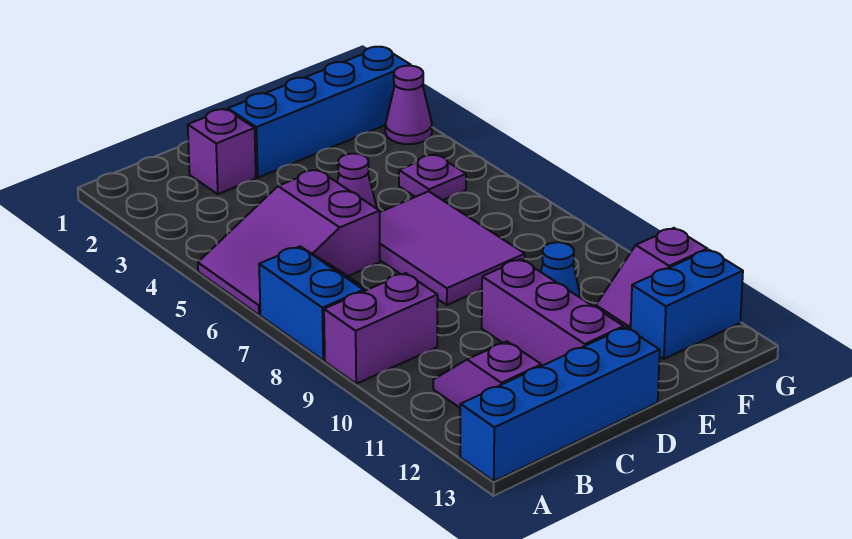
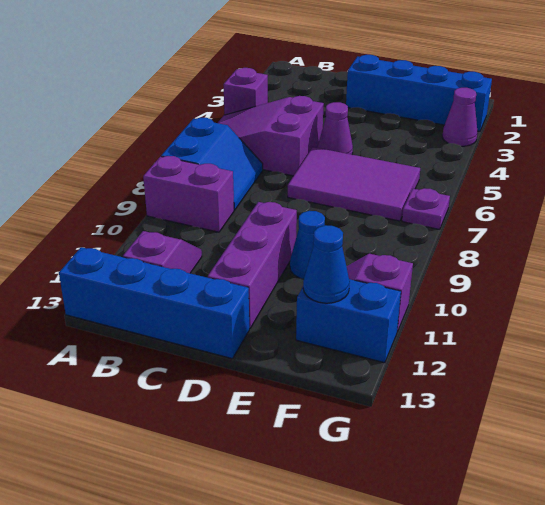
purple brick C2 level 1 -> purple brick A4 level 1
purple tile D6:E8 level 1 -> purple tile D6:F7 level 1
purple plate F5 level 1 -> purple plate G7 level 1
none -> blue cone F12 level 2

